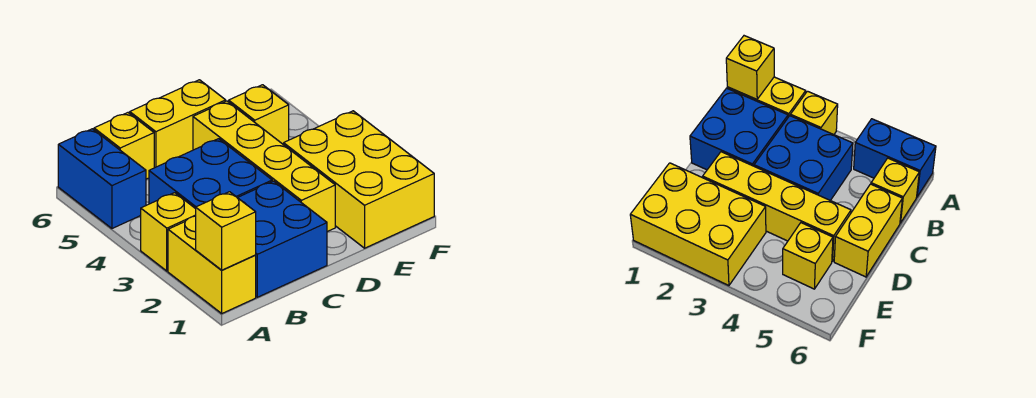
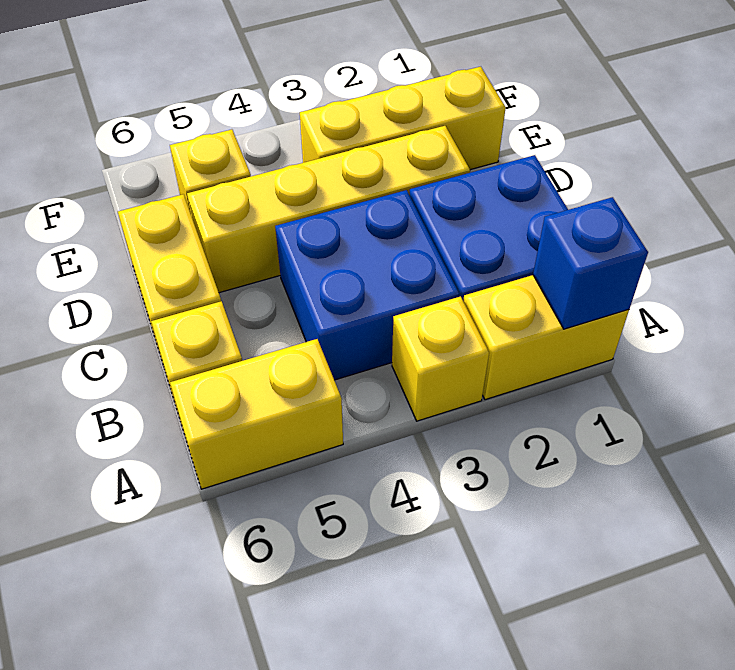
yellow brick A1 level 2 -> blue brick A1 level 2
blue brick A5:A6 level 1 -> yellow brick A5:A6 level 1
yellow brick E1:F3 level 1 -> yellow brick E1:E3 level 1

